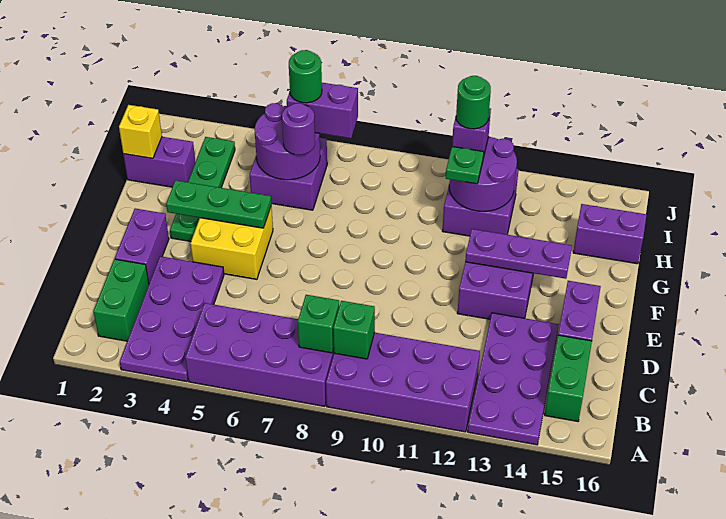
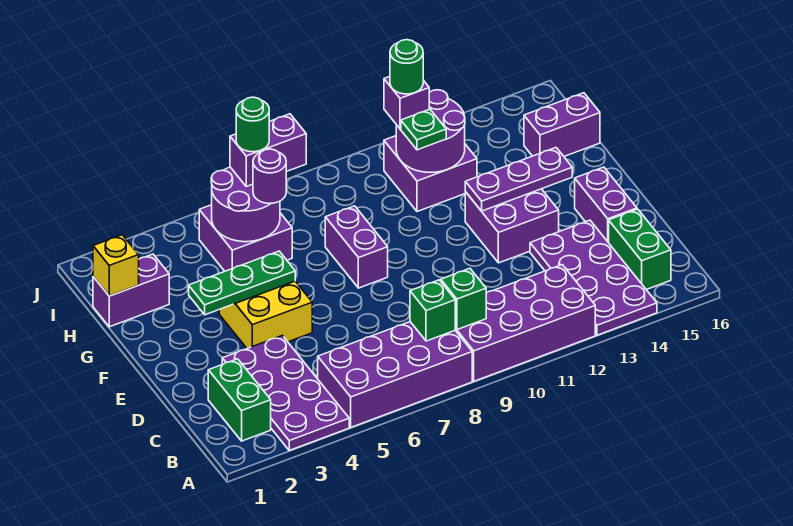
purple brick D2:E2 level 1 -> purple brick F8:G8 level 1
green plate F3:I3 level 1 -> none

